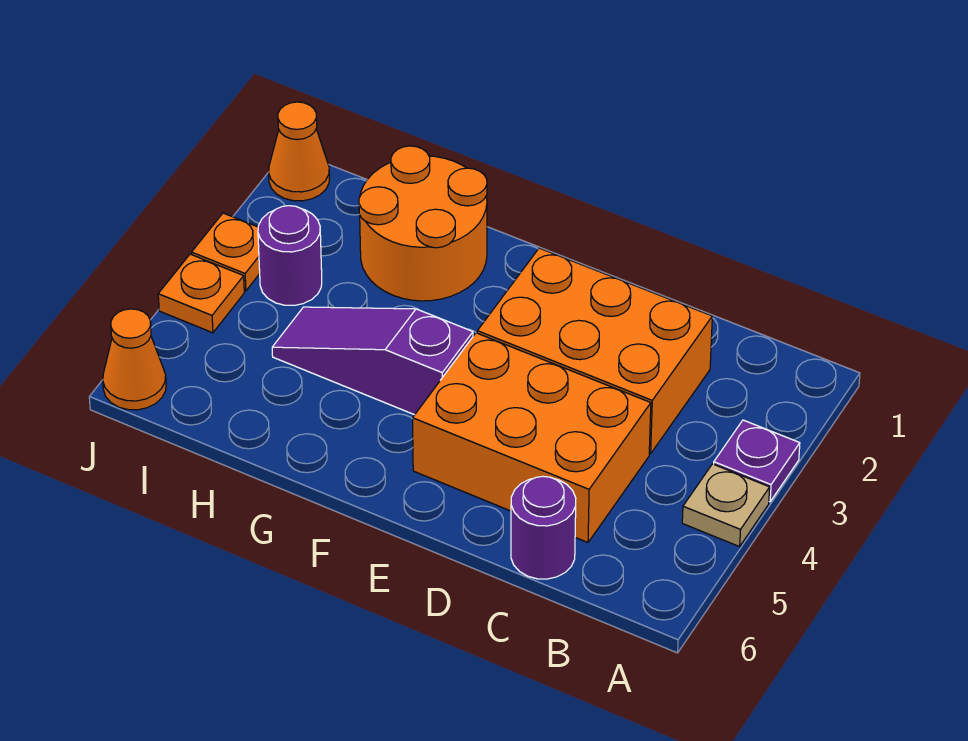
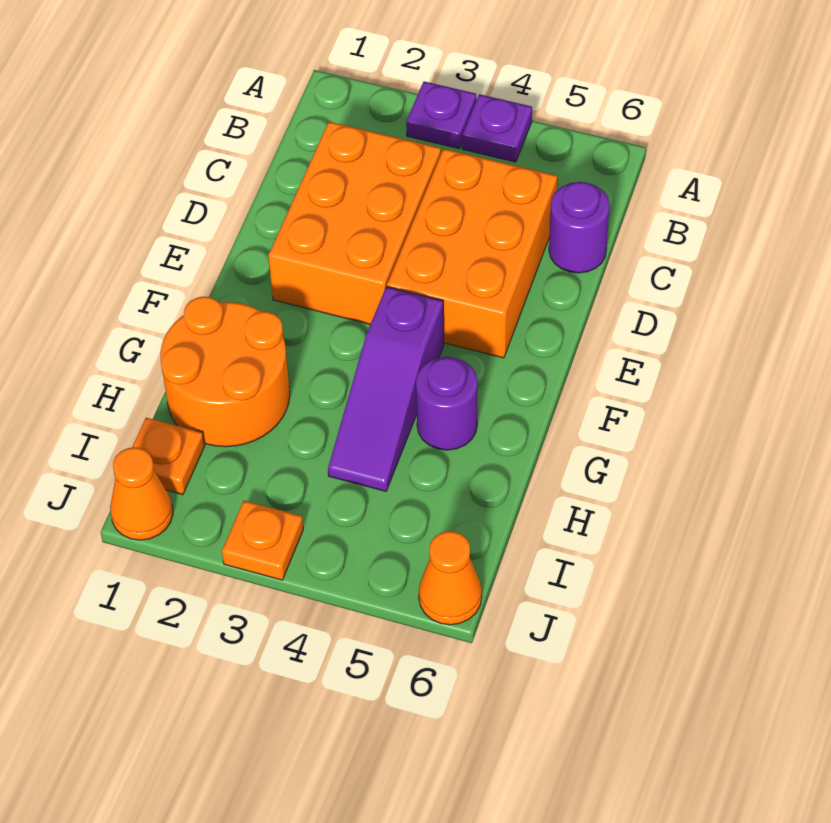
tan plate A4 level 1 -> purple plate A4 level 1
purple round brick I3 level 1 -> purple round brick G5 level 1
orange plate J4 level 1 -> orange plate I1 level 1

